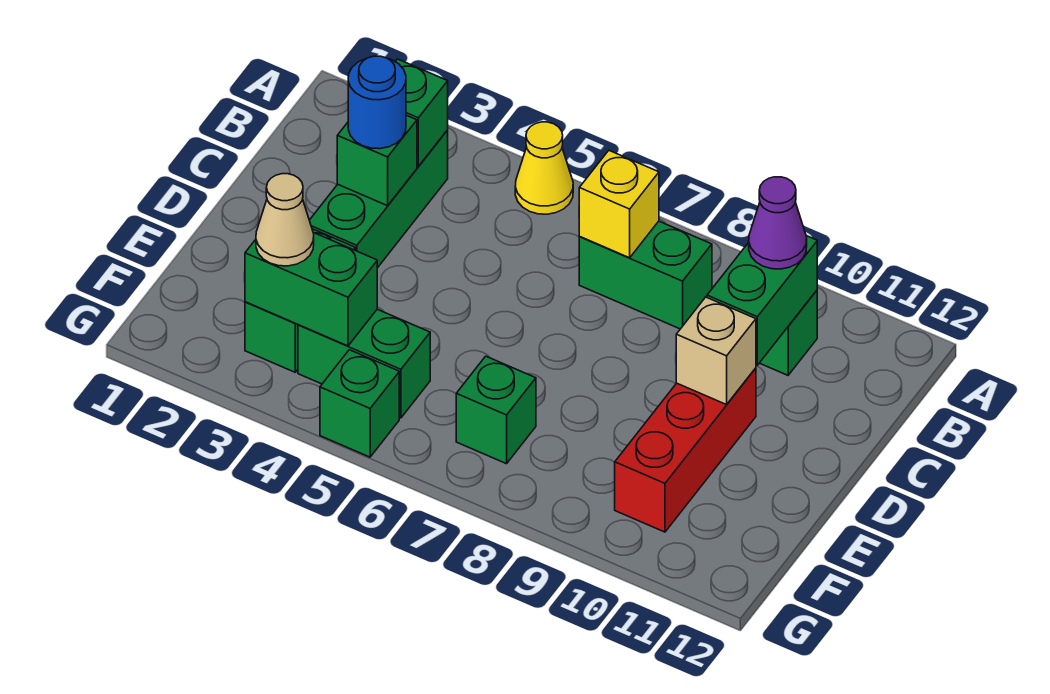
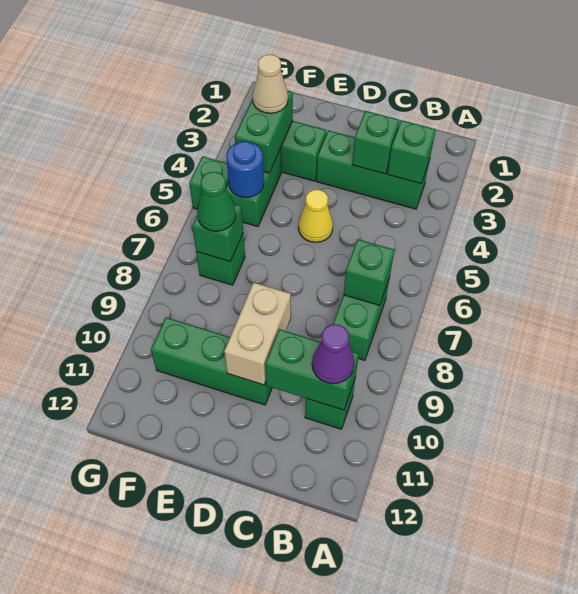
yellow cone A5 level 1 -> yellow cone D5 level 1
yellow brick B7 level 2 -> green brick B7 level 2
blue round brick C3 level 3 -> blue round brick F5 level 2
red brick D10:F10 level 1 -> green brick D10:F10 level 1
tan brick D10 level 2 -> tan brick D9:D10 level 2
none -> green brick F7 level 2
none -> green cone F7 level 3

